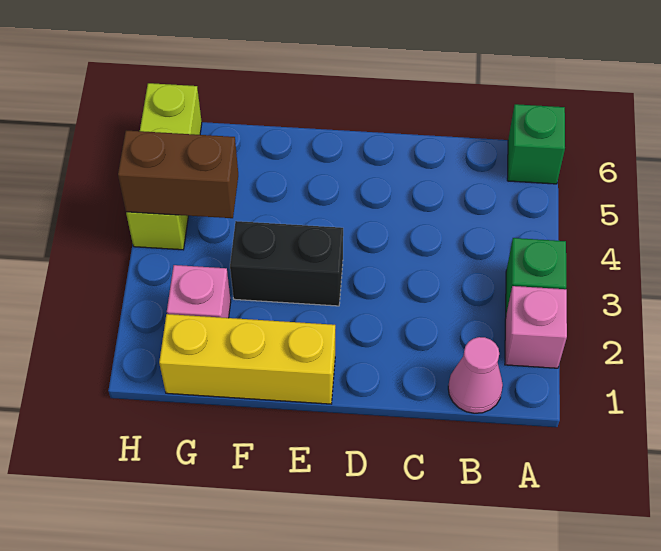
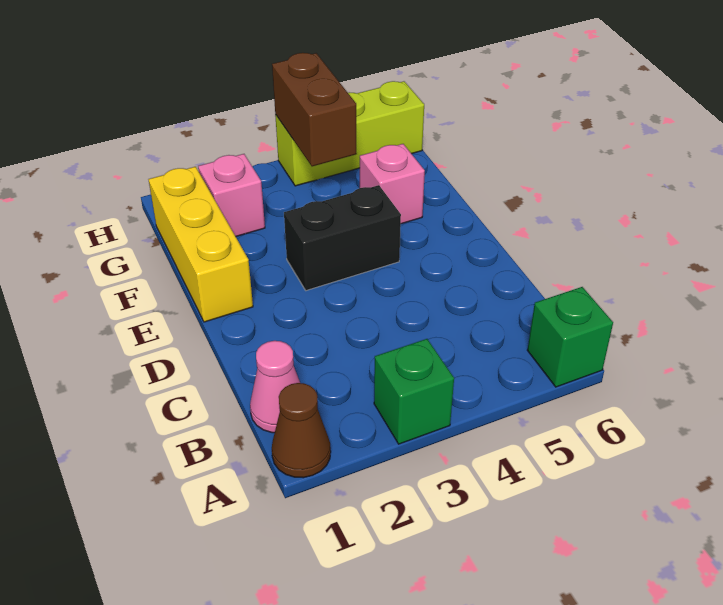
none -> brown cone A1 level 1
pink brick A2 level 1 -> pink brick F5 level 1
black brick E3:F3 level 1 -> black brick E3:E4 level 1

